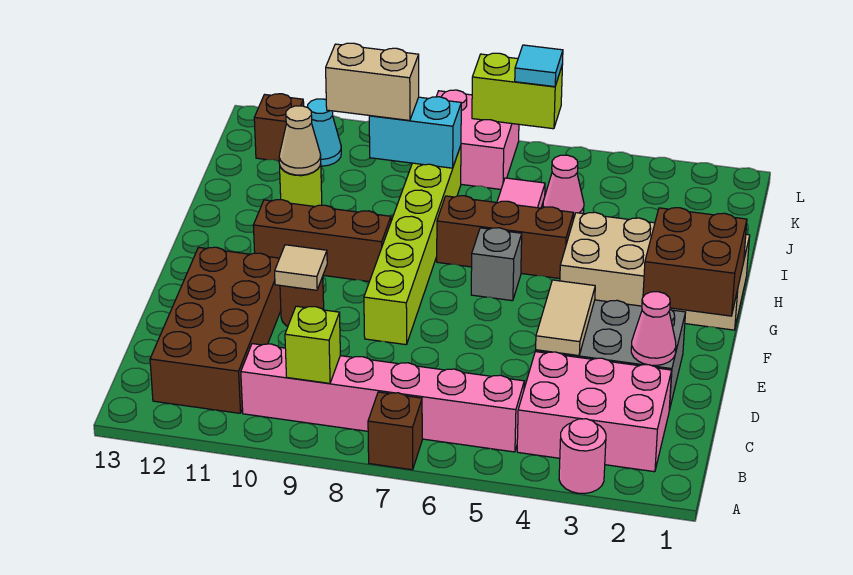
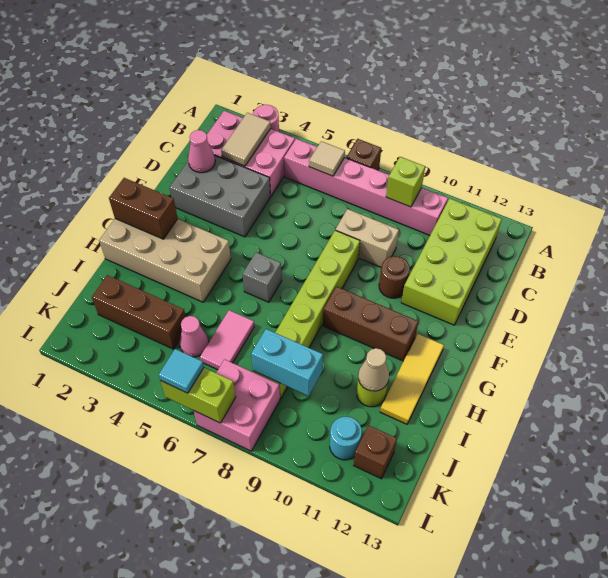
brown brick B11:E12 level 1 -> lime brick B11:E12 level 1
tan tile D4:E4 level 2 -> tan tile B3:C3 level 2
tan tile E10 level 2 -> tan tile B6 level 2
brown brick F1:G2 level 2 -> brown brick G1:G2 level 2
none -> yellow tile G12:I12 level 1
brown brick H5:H7 level 1 -> brown brick J2:J4 level 1
tan brick J9:J10 level 3 -> tan brick D8:D9 level 1
cyan cone K11 level 1 -> cyan round brick K11 level 1

